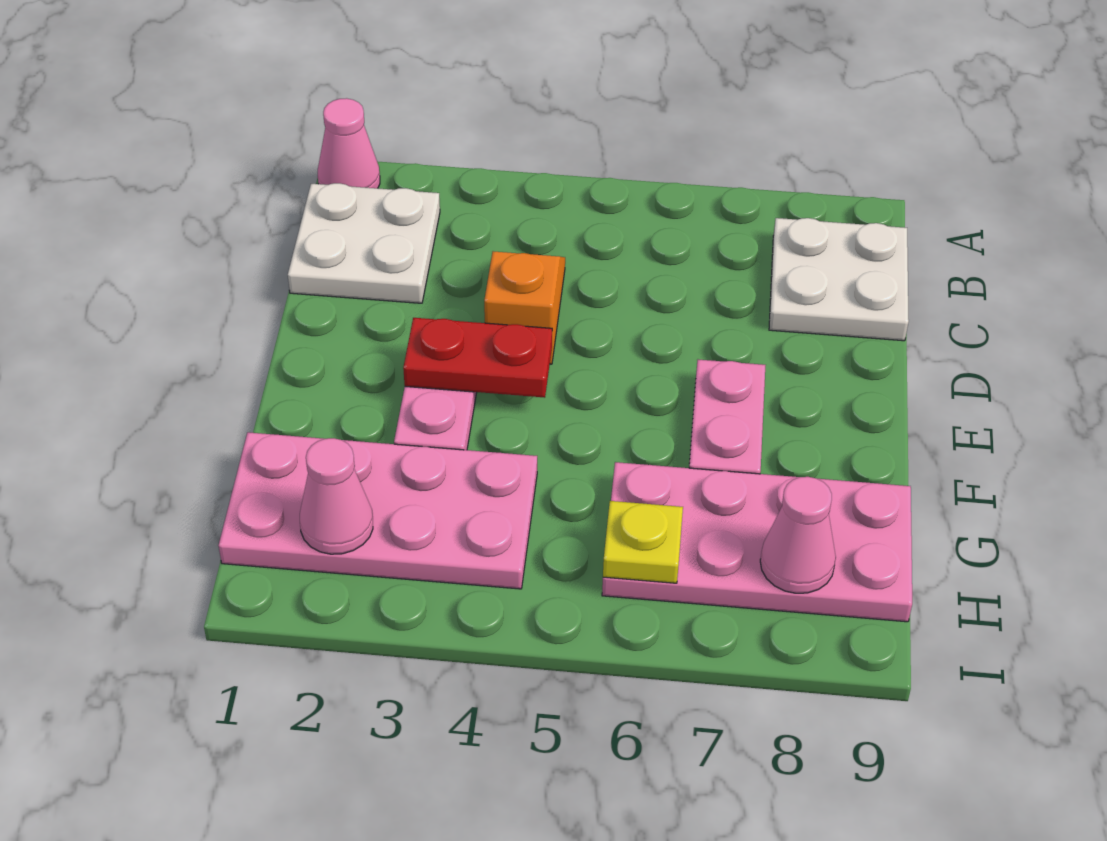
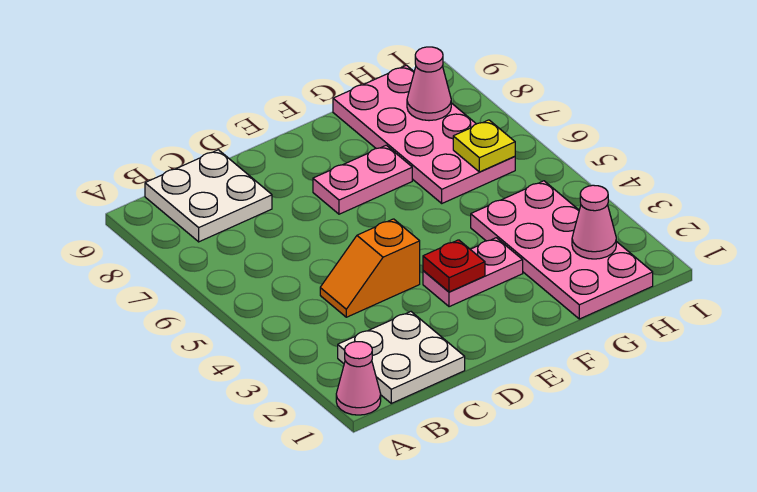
red plate E3:E4 level 2 -> red plate E3 level 2

